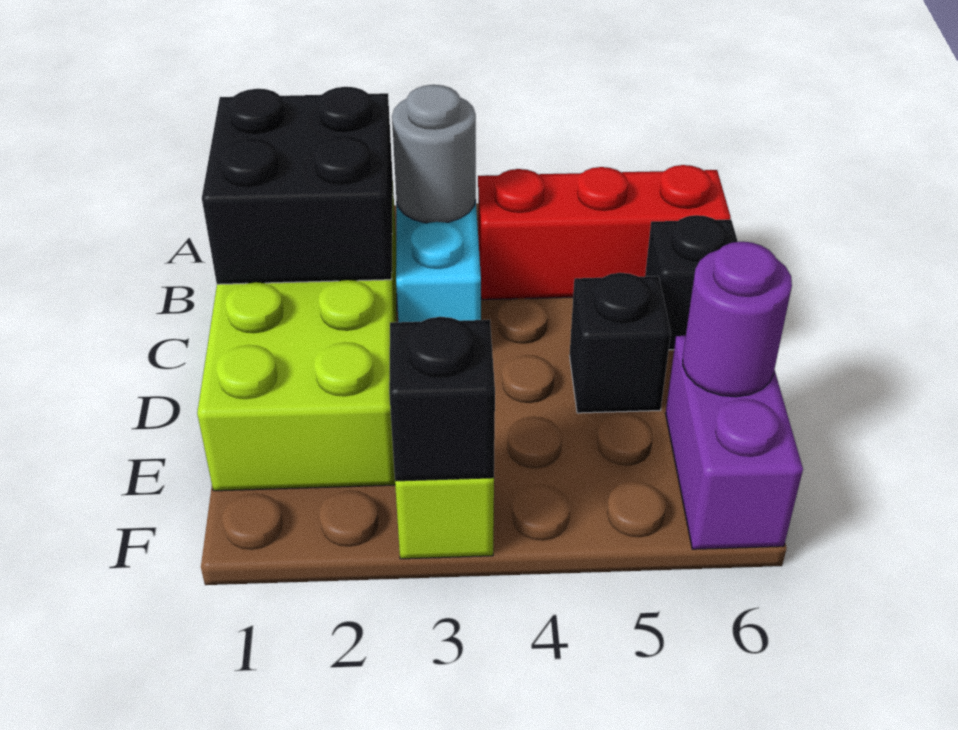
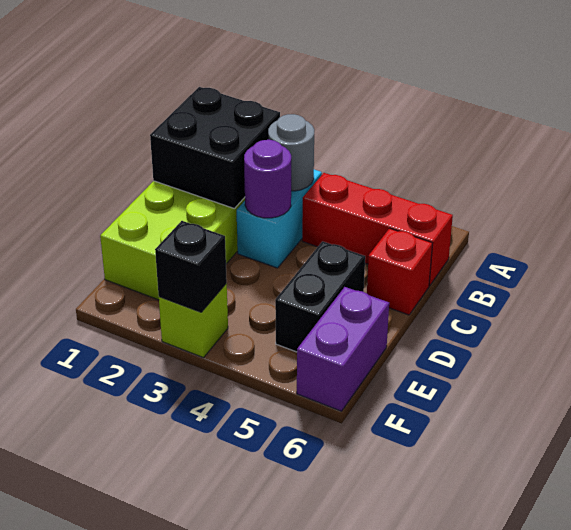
black brick C6 level 1 -> red brick C6 level 1
black brick D5 level 1 -> black brick D5:E5 level 1
purple round brick E6 level 2 -> purple round brick C3 level 2

